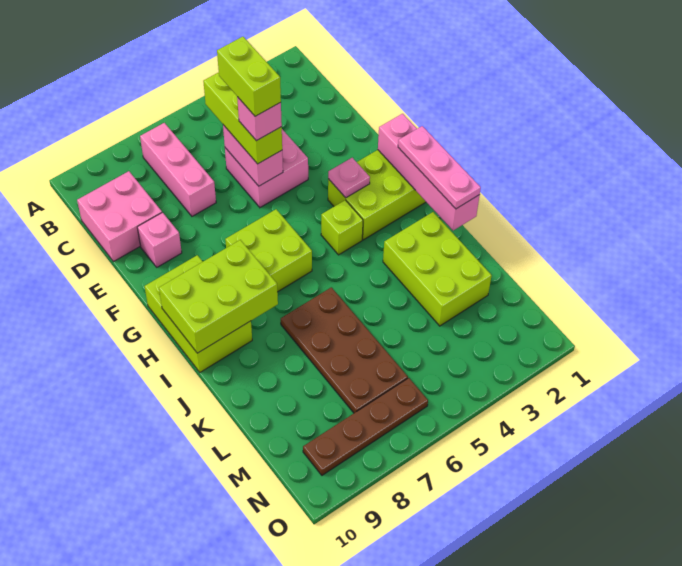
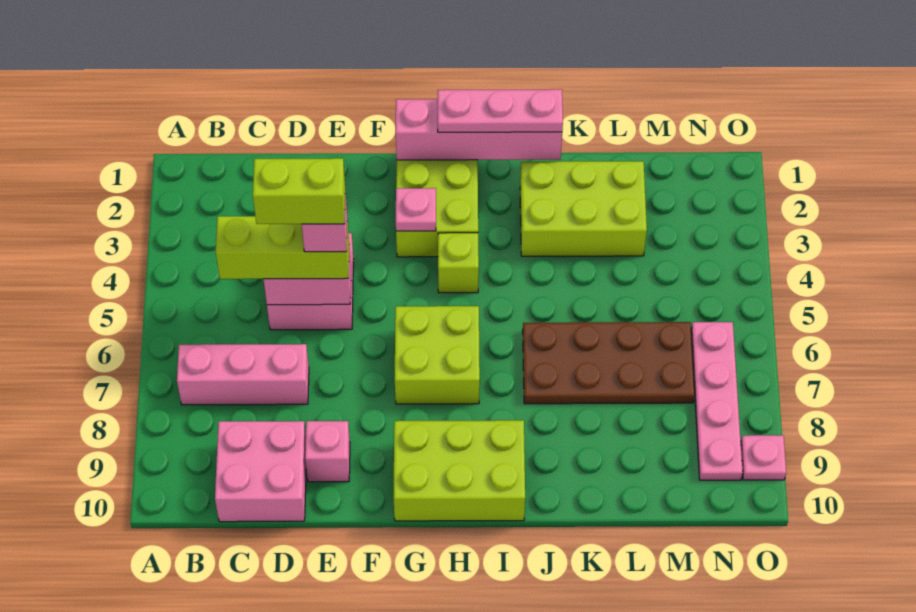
lime brick H8:I10 level 2 -> none
brown plate N6:N9 level 1 -> pink plate N6:N9 level 1
none -> pink plate O9 level 1

